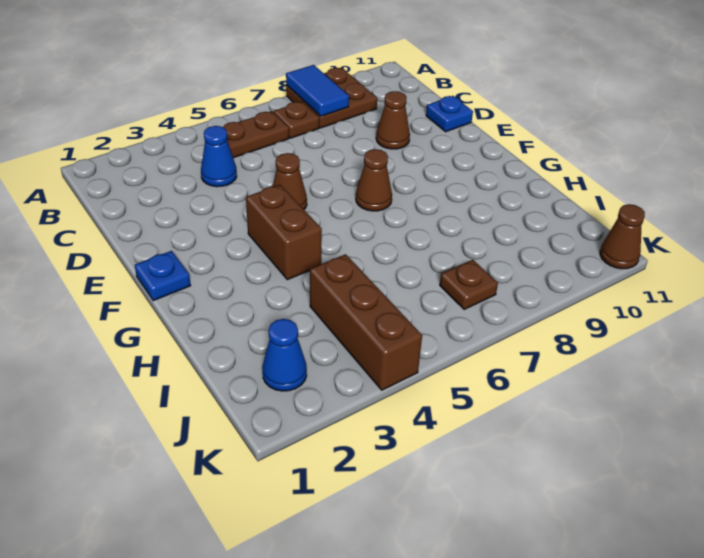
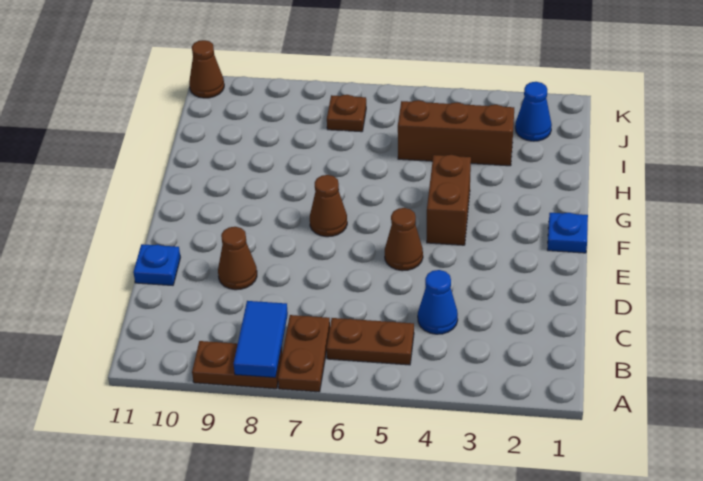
brown plate A8:B9 level 1 -> brown plate A8:A9 level 1
brown plate B7 level 1 -> brown plate A7:B7 level 1
brown brick I4:K4 level 1 -> brown brick I3:I5 level 1

